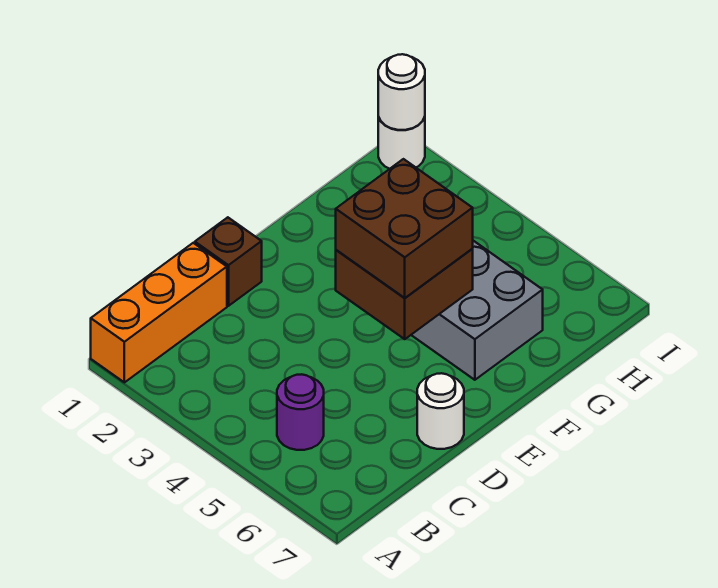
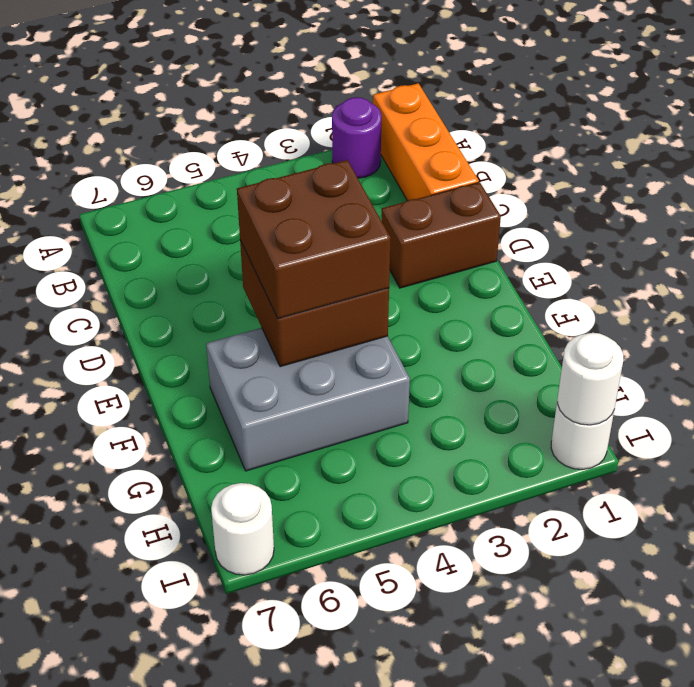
purple round brick B5 level 1 -> purple round brick A2 level 1
brown brick D1 level 1 -> brown brick D1:D2 level 1
white round brick D7 level 1 -> white round brick I7 level 1

